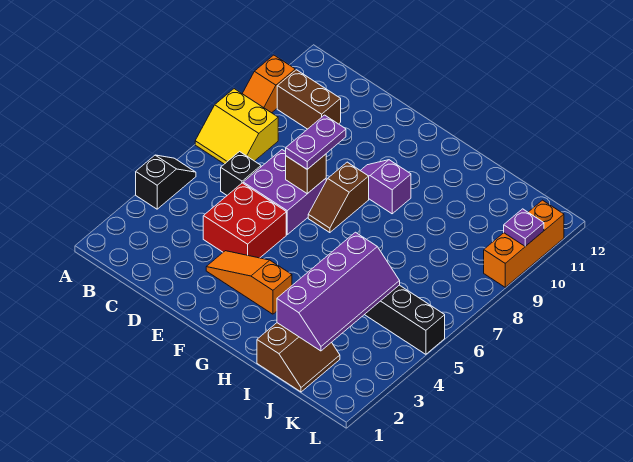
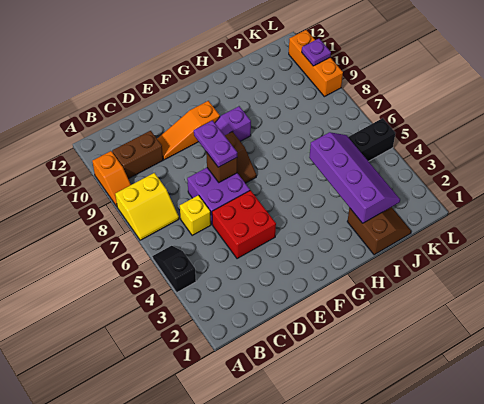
black brick C6 level 1 -> yellow brick C6 level 1
orange slope E3:G3 level 1 top G -> orange slope D10:F10 level 1 top F

